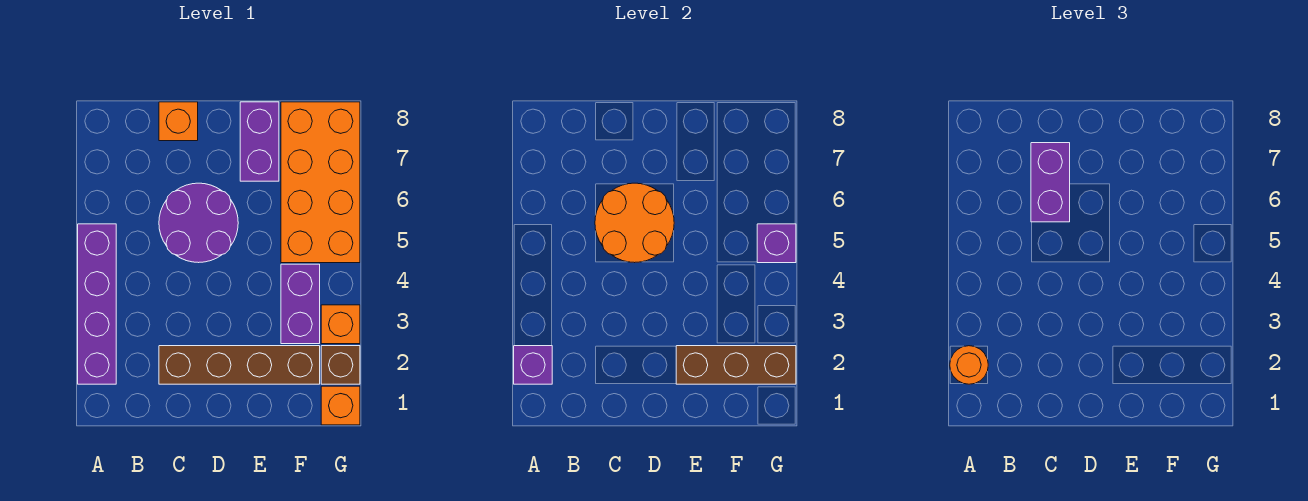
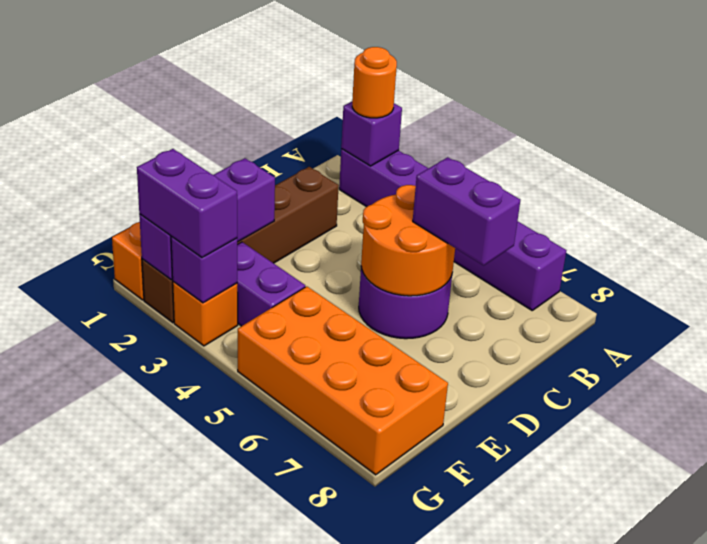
purple brick A2:A5 level 1 -> purple brick A2:A7 level 1
orange brick C8 level 1 -> none
brown brick E2:G2 level 2 -> purple brick E2:G2 level 2
purple brick E7:E8 level 1 -> purple brick G2:G3 level 3
purple brick G5 level 2 -> purple brick G3 level 2

